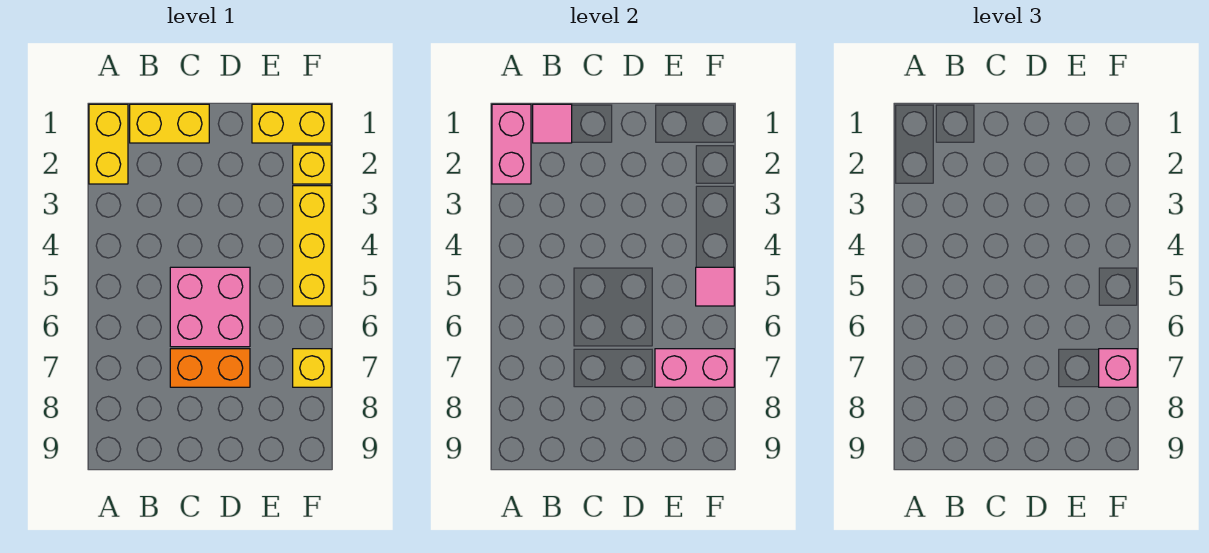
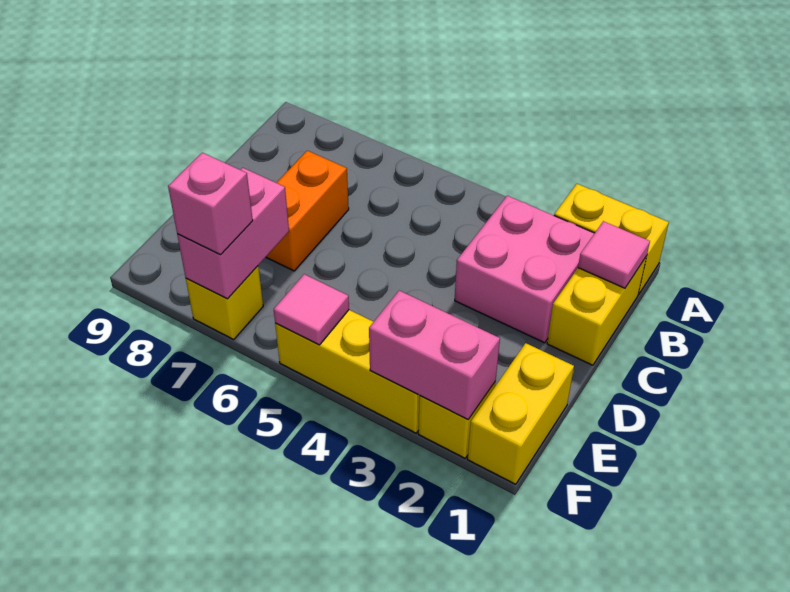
pink brick A1:A2 level 2 -> pink brick F2:F3 level 2
pink brick C5:D6 level 1 -> pink brick B2:C3 level 1

